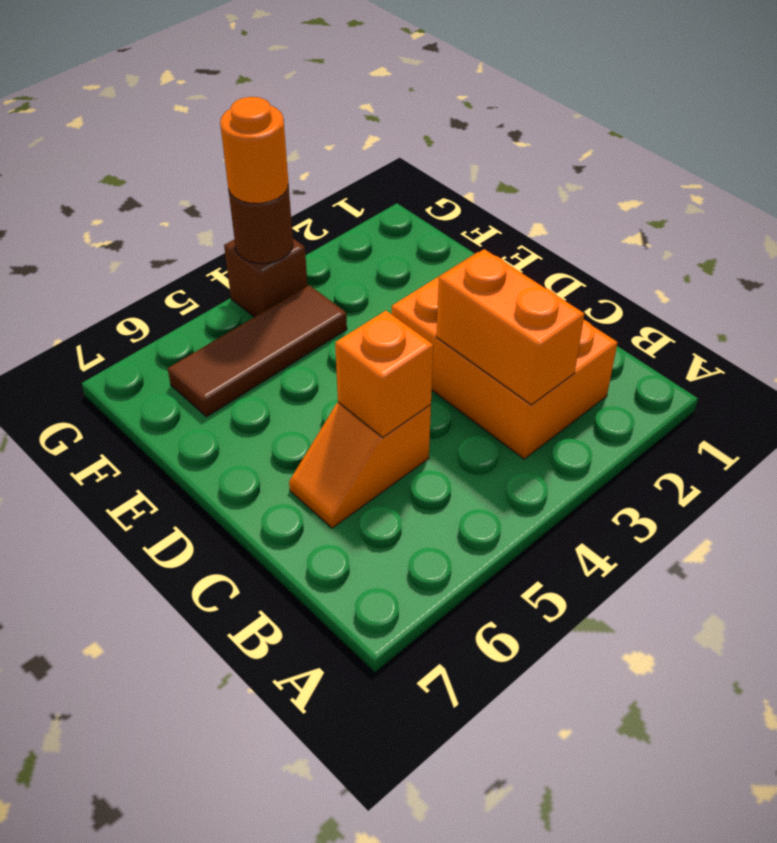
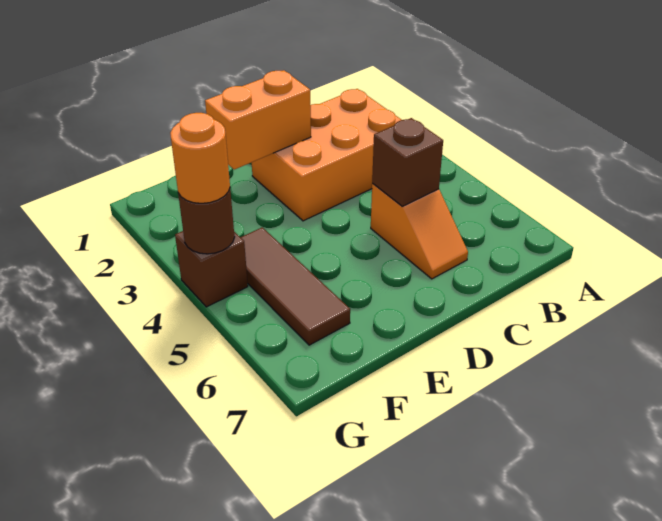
orange brick B3:C3 level 2 -> orange brick D2:E2 level 2
orange brick C5 level 2 -> brown brick C5 level 2

